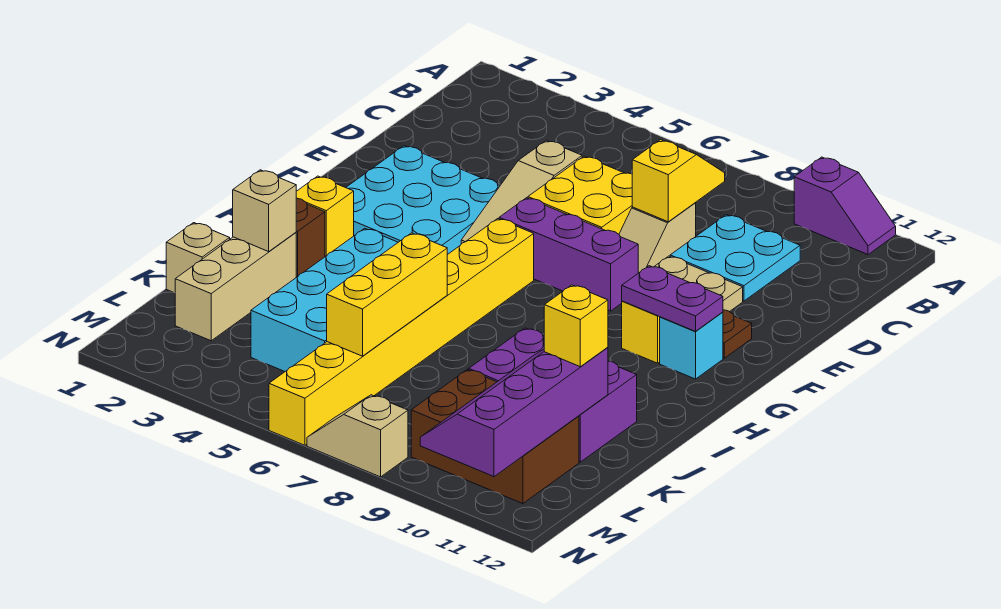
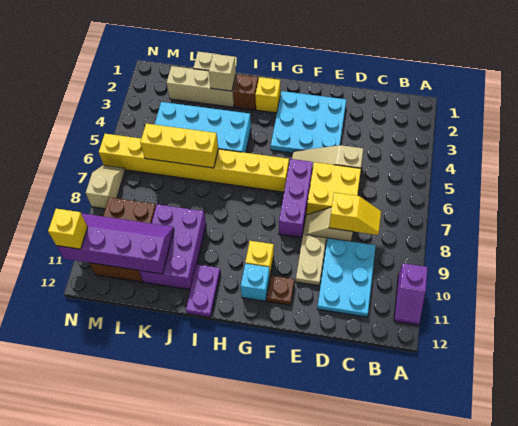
cyan plate C9:D10 level 1 -> cyan plate C9:D11 level 1
purple plate G10:G11 level 2 -> purple plate I11:I12 level 1
yellow brick K11 level 3 -> yellow brick N11 level 3

